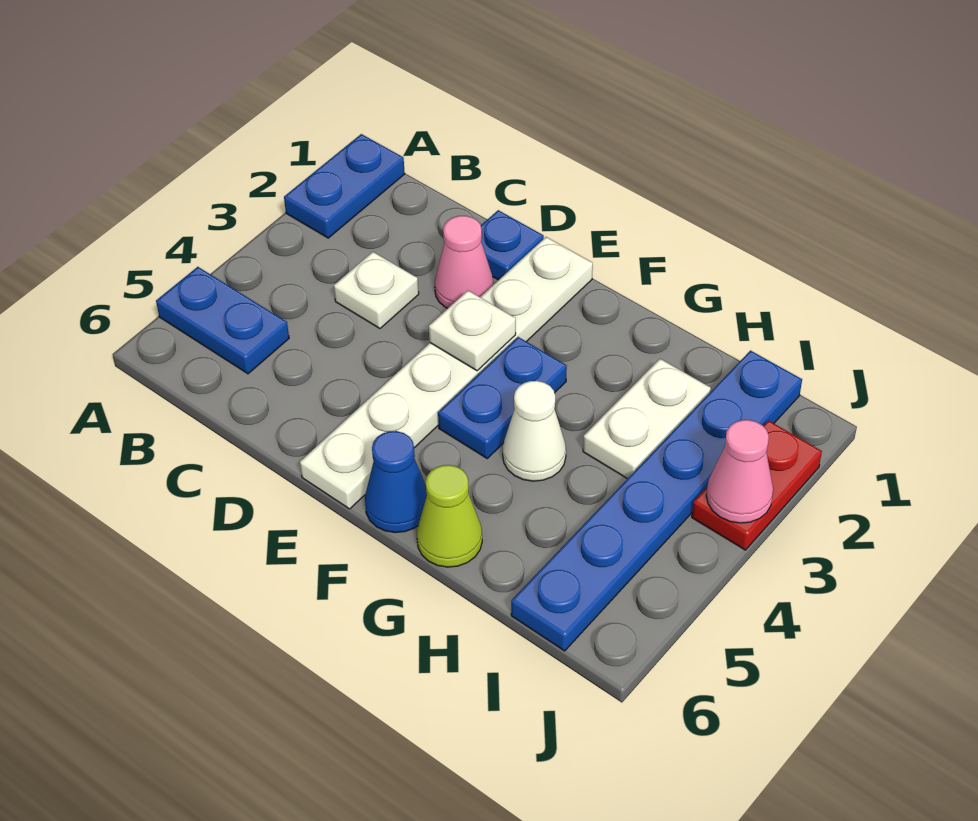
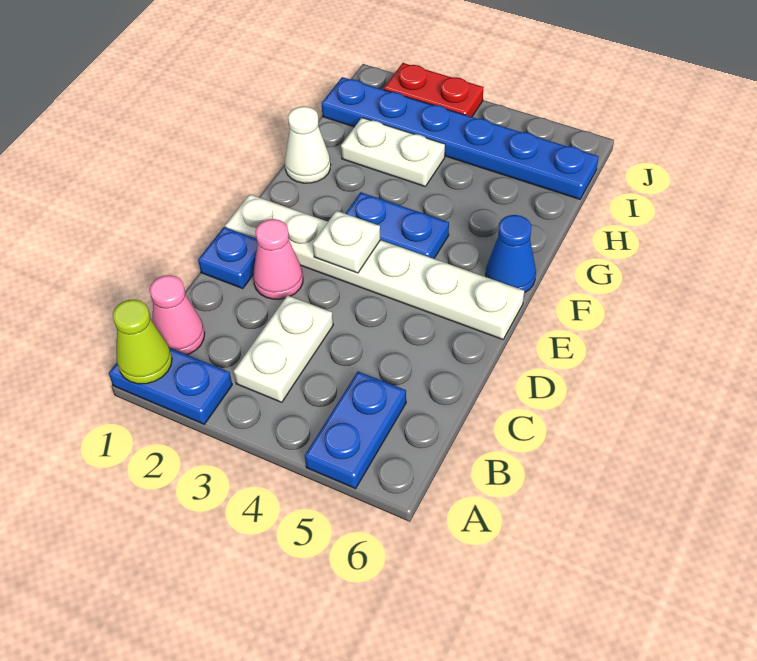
white plate C3 level 1 -> white plate B3:C3 level 1
white cone G4 level 1 -> white cone G1 level 1
lime cone G6 level 1 -> lime cone A1 level 2
pink cone J3 level 2 -> pink cone B1 level 1

